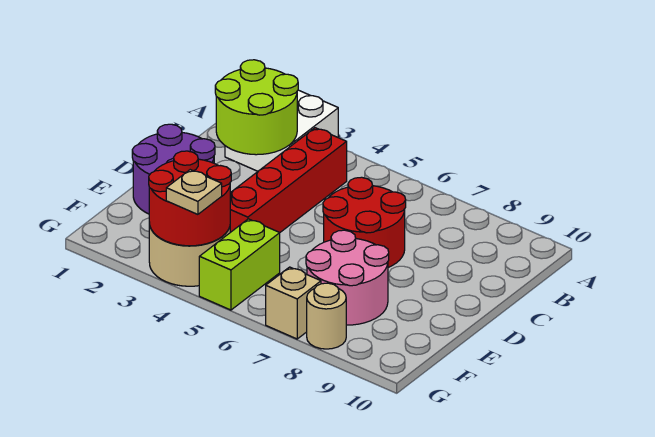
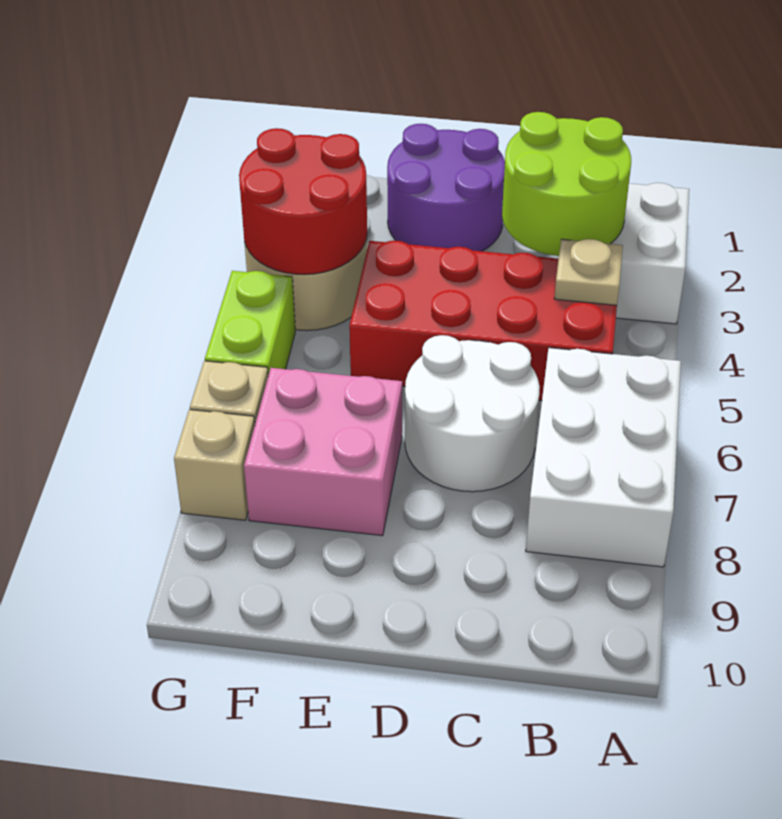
none -> white brick A6:B8 level 1
red brick B4:E4 level 1 -> red brick B4:E5 level 1
red round brick C6:D7 level 1 -> white round brick C6:D7 level 1
pink round brick E7:F8 level 1 -> pink brick E7:F8 level 1
lime brick F5:G5 level 1 -> lime brick G5:G6 level 1
tan plate G4 level 3 -> tan plate B4 level 2
tan round brick G8 level 1 -> tan brick G8 level 1

